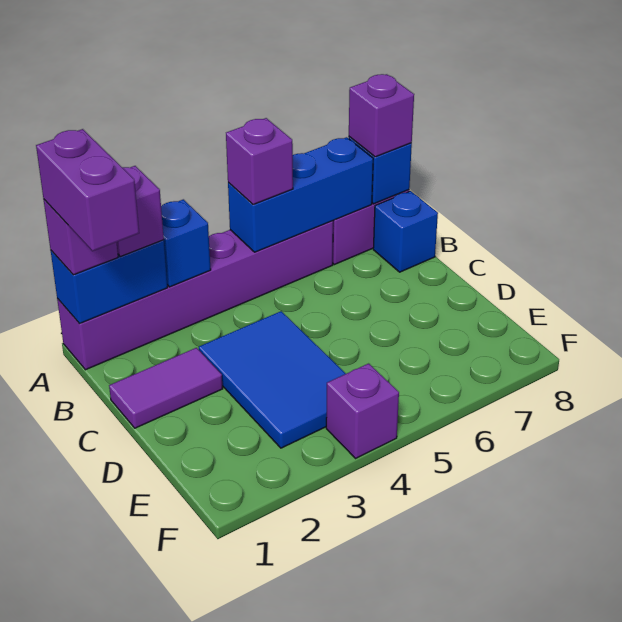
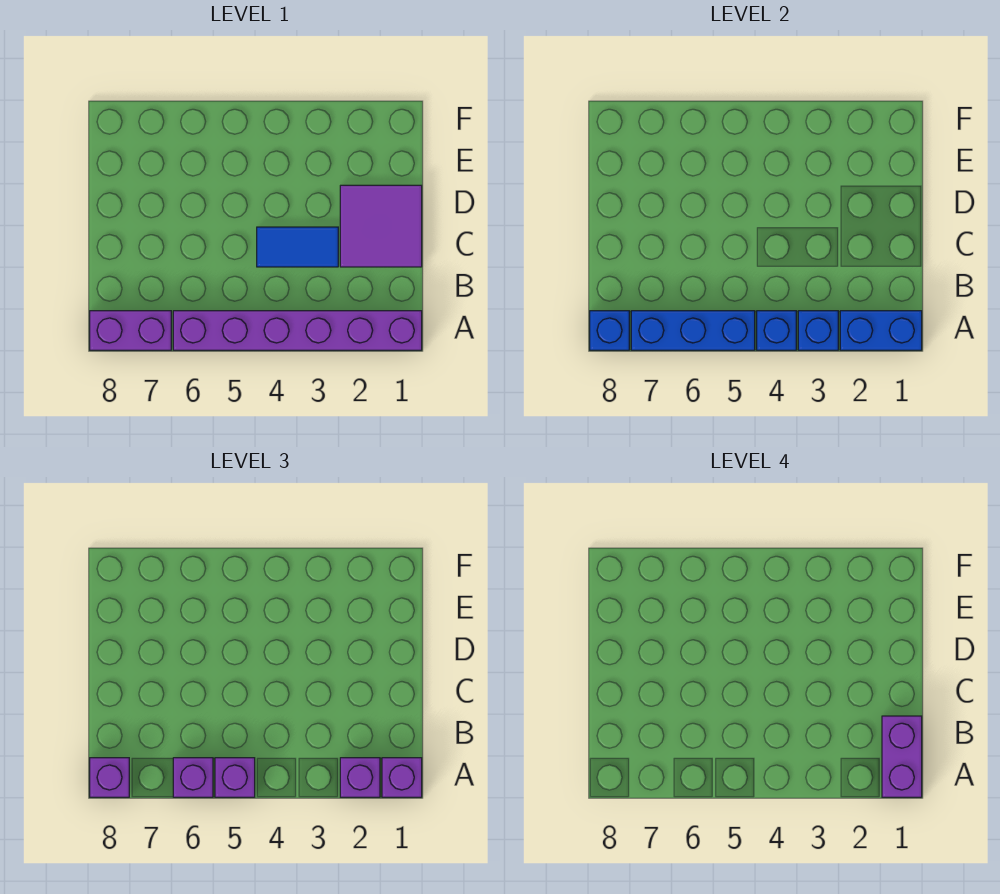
blue brick B8 level 1 -> blue brick A4 level 2
purple tile C1:C2 level 1 -> purple tile C1:D2 level 1
blue tile C3:E4 level 1 -> blue tile C3:C4 level 1
purple brick F4 level 1 -> purple brick A6 level 3

